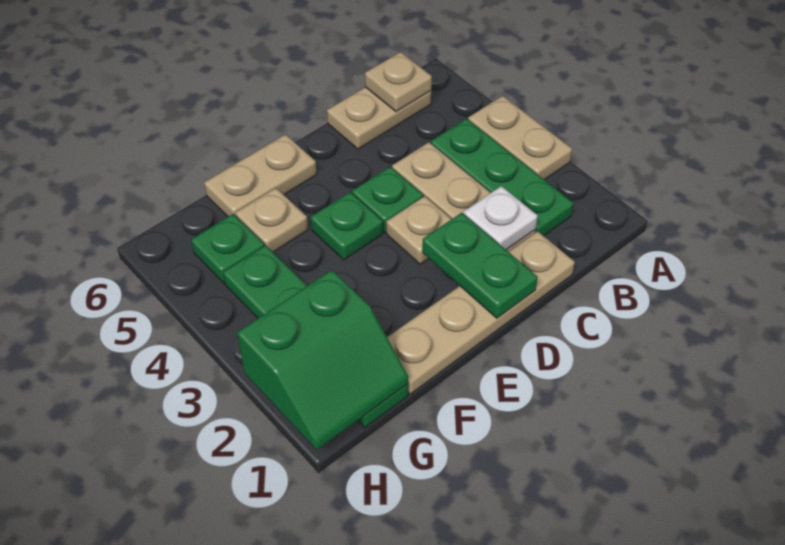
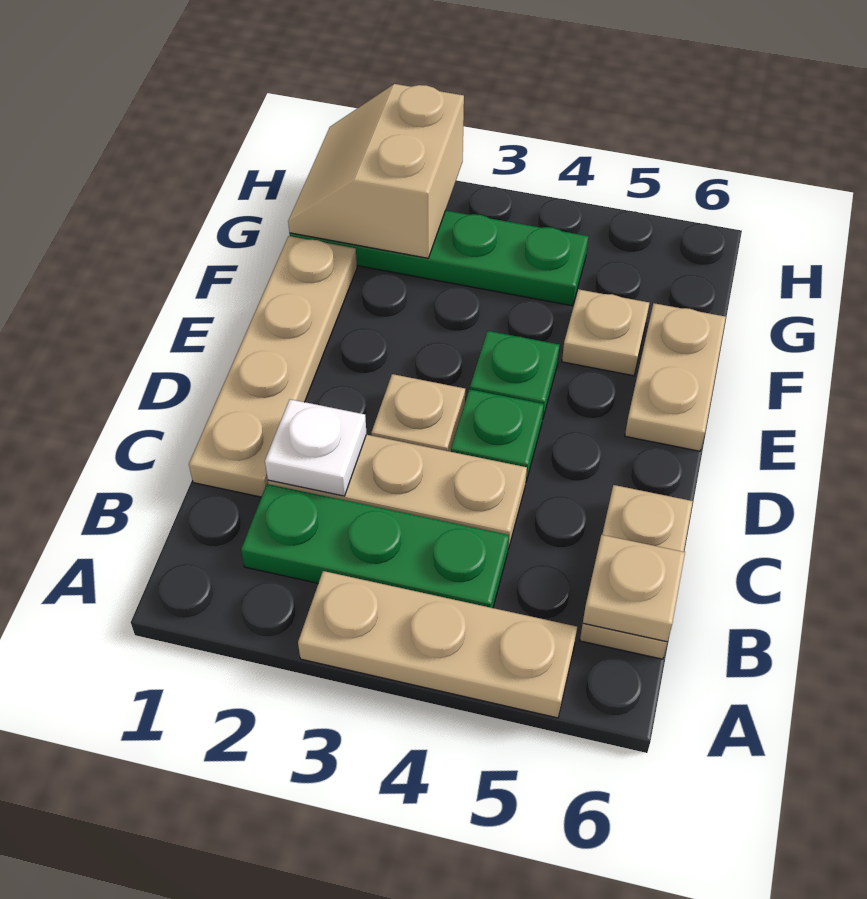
tan plate A3:A4 level 1 -> tan plate A3:A5 level 1
green plate D1:D2 level 2 -> none
green slope G1:H2 level 2 top 2 -> tan slope G1:H2 level 2 top 2
green plate G5 level 1 -> none

